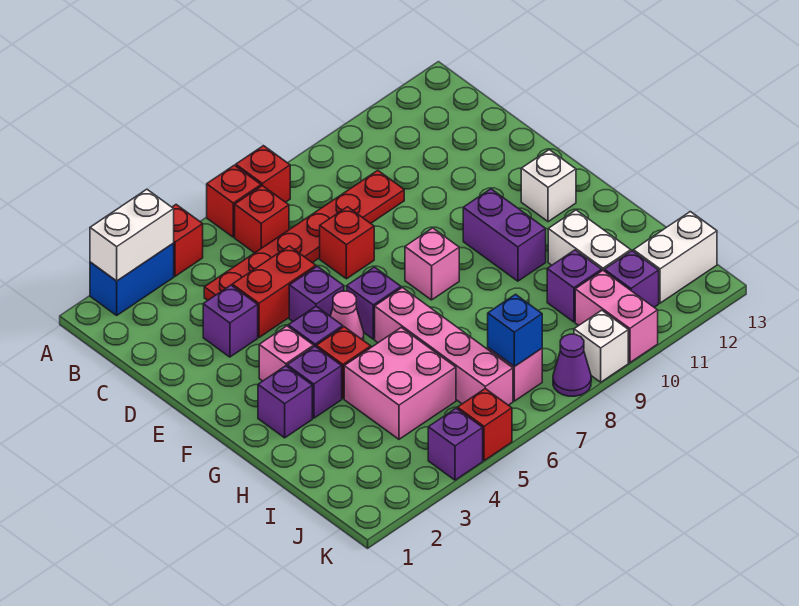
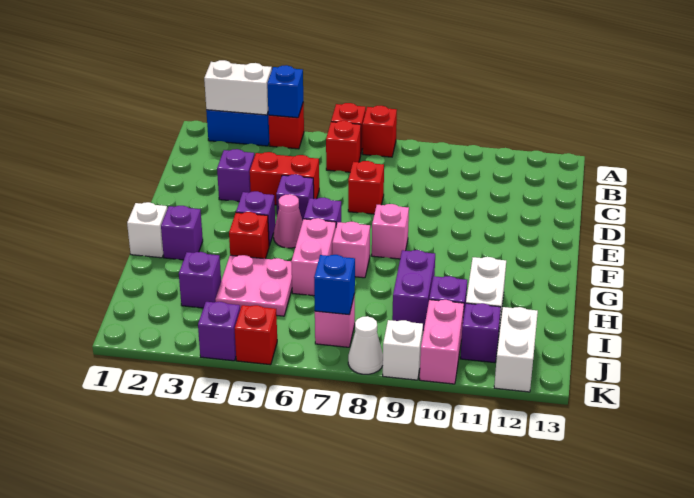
none -> blue brick A4 level 2
red plate C4:C9 level 1 -> none
pink brick F3 level 1 -> pink brick G7 level 1
purple brick F10:G10 level 1 -> purple brick H9:I9 level 1
white brick F12 level 1 -> white brick G1 level 1
purple brick G3 level 1 -> purple brick I3 level 1
pink brick G6:J6 level 1 -> pink brick G6:H6 level 1
pink brick H4:I5 level 1 -> pink plate H4:I5 level 1
white brick J12:J13 level 1 -> white brick J12:K12 level 1
purple cone K8 level 1 -> white cone K8 level 1

